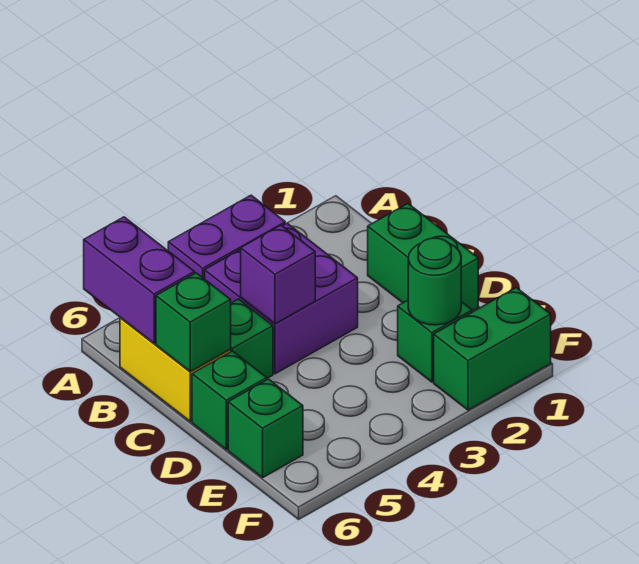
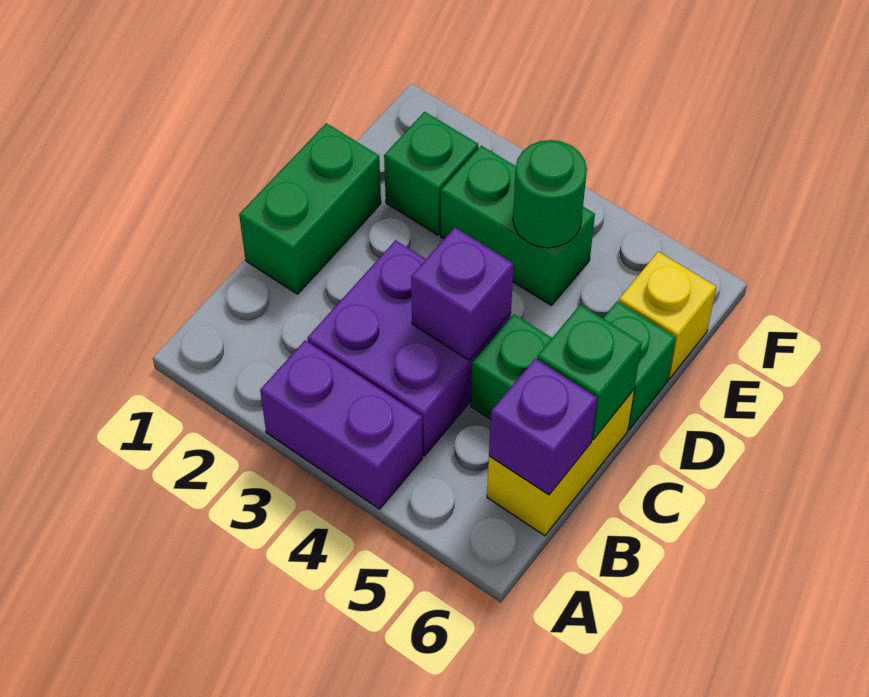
purple brick A6:B6 level 2 -> purple brick B6 level 2
green round brick E2 level 2 -> green round brick E4 level 2
green brick E6 level 1 -> yellow brick E6 level 1
green brick F1:F2 level 1 -> green brick E3:E4 level 1

